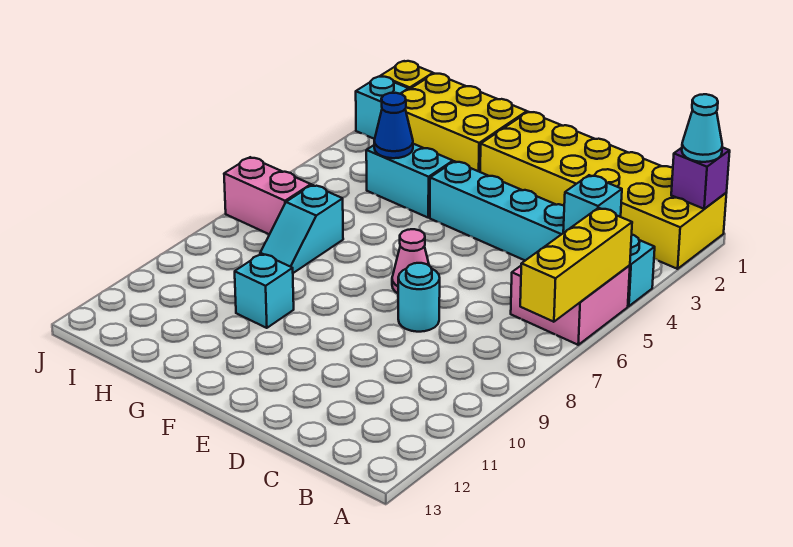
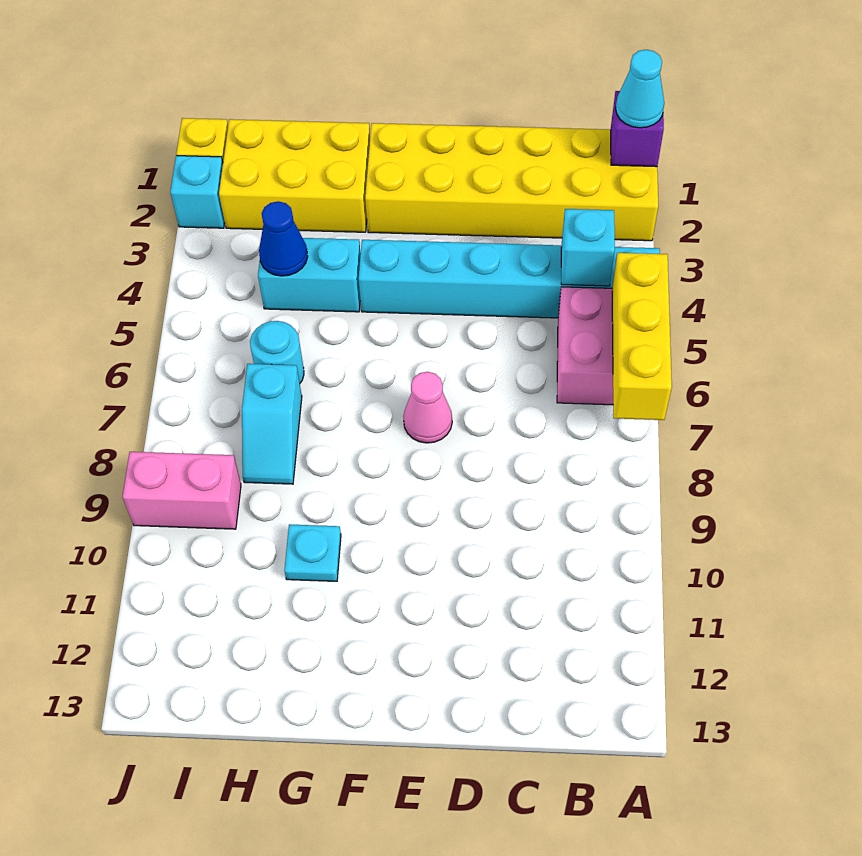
cyan round brick D8 level 1 -> cyan round brick H6 level 1
cyan brick G10 level 1 -> cyan plate G10 level 1
pink brick I7:J7 level 1 -> pink brick I9:J9 level 1

